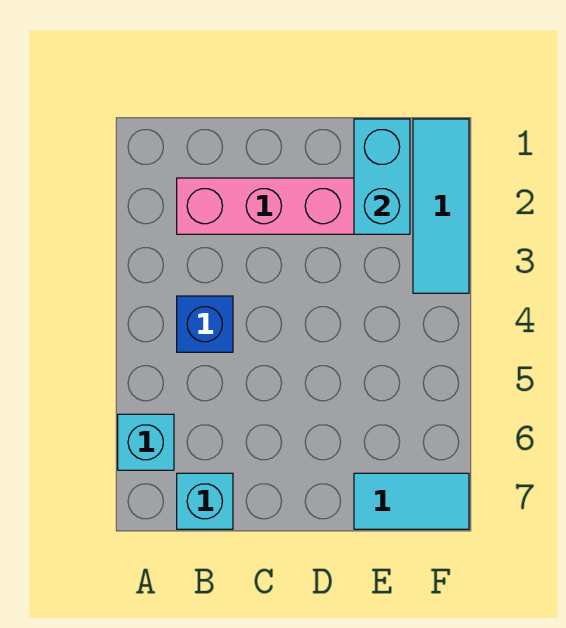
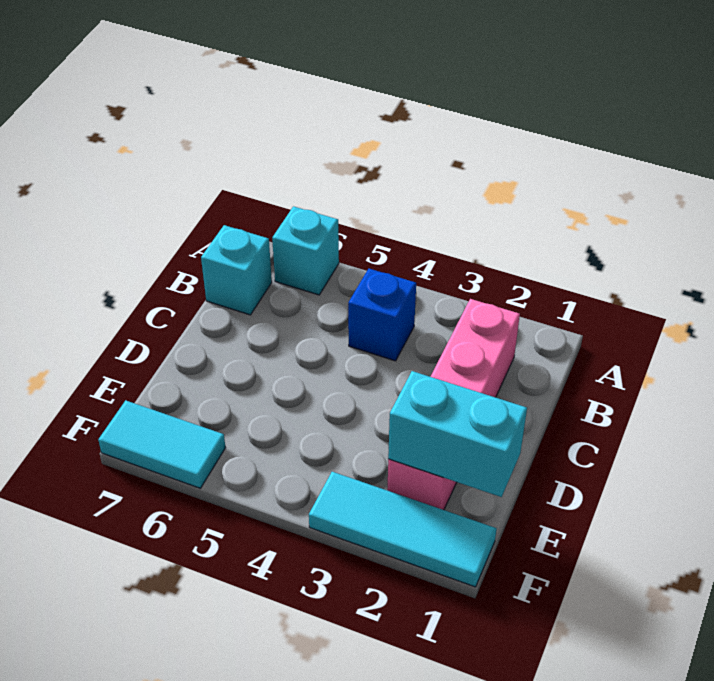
cyan tile E7:F7 level 1 -> cyan tile F6:F7 level 1

